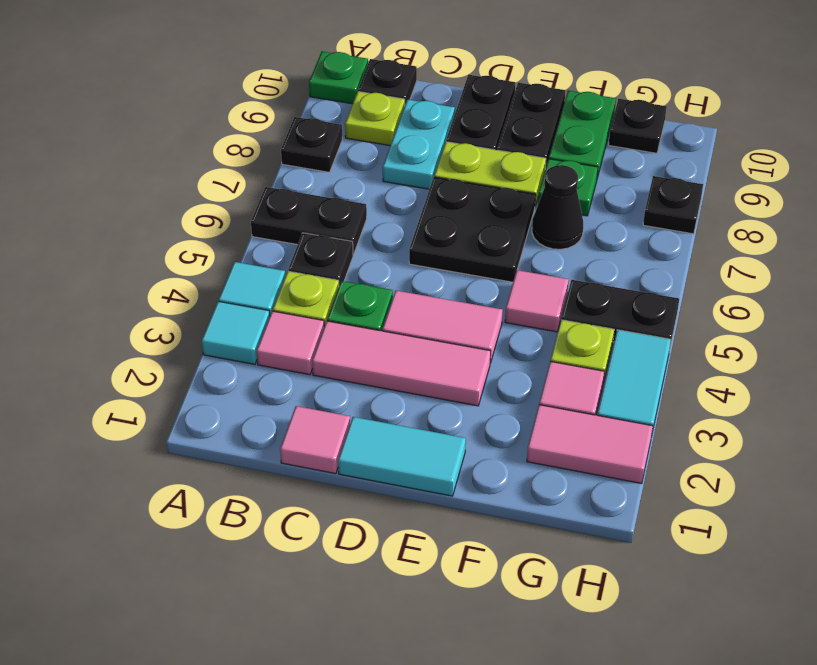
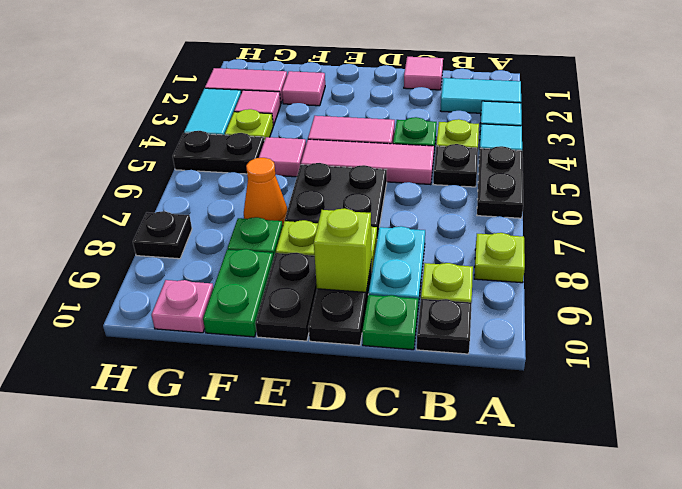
black plate A6:B6 level 1 -> black plate A5:A6 level 1
black plate A8 level 1 -> lime plate A8 level 1
green plate A10 level 1 -> green plate C10 level 1
pink tile B3 level 1 -> pink tile F2 level 1
pink tile C3:E3 level 1 -> pink tile C5:E5 level 1
cyan tile D1:E1 level 1 -> cyan tile A2:B2 level 1
none -> lime brick D9 level 2
black cone F7 level 1 -> orange cone F7 level 1
black plate G10 level 1 -> pink plate G10 level 1

